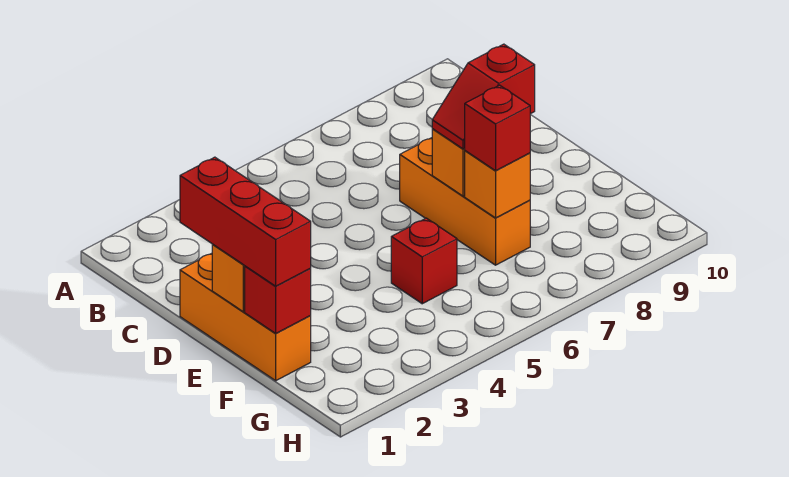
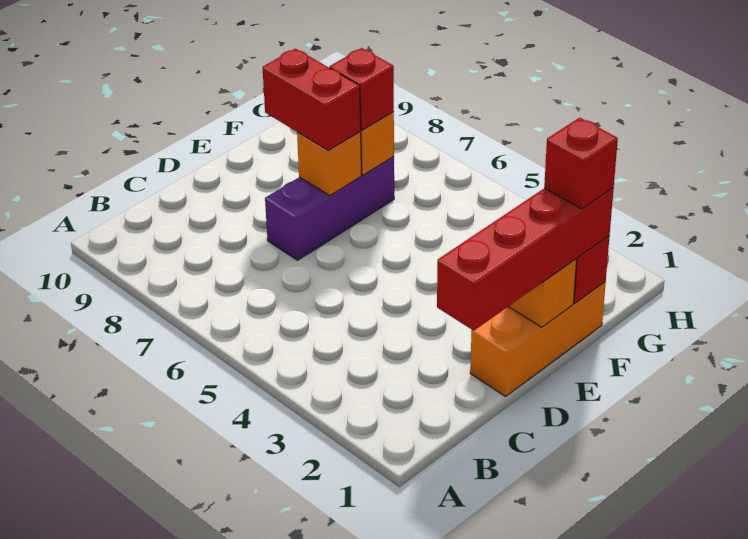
red brick D1:F1 level 3 -> red brick C1:F1 level 3
orange brick D7:F7 level 1 -> purple brick D7:F7 level 1
red slope E7:E8 level 3 top 8 -> red brick E7:E8 level 3
red brick F5 level 1 -> red brick F1 level 4

